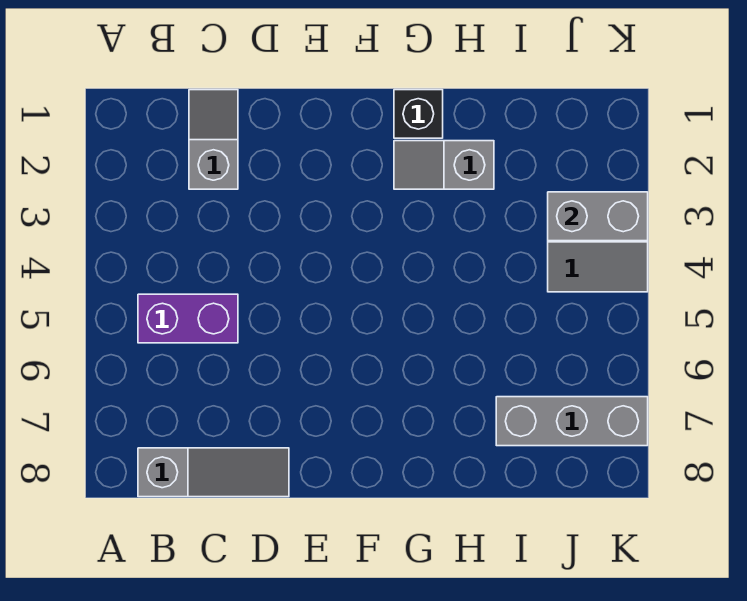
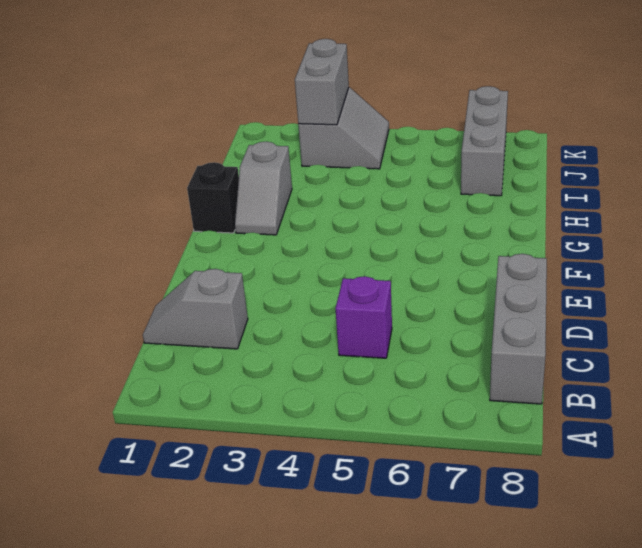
purple brick B5:C5 level 1 -> purple brick C5 level 1
grey slope B8:D8 level 1 top B -> grey brick B8:D8 level 1

